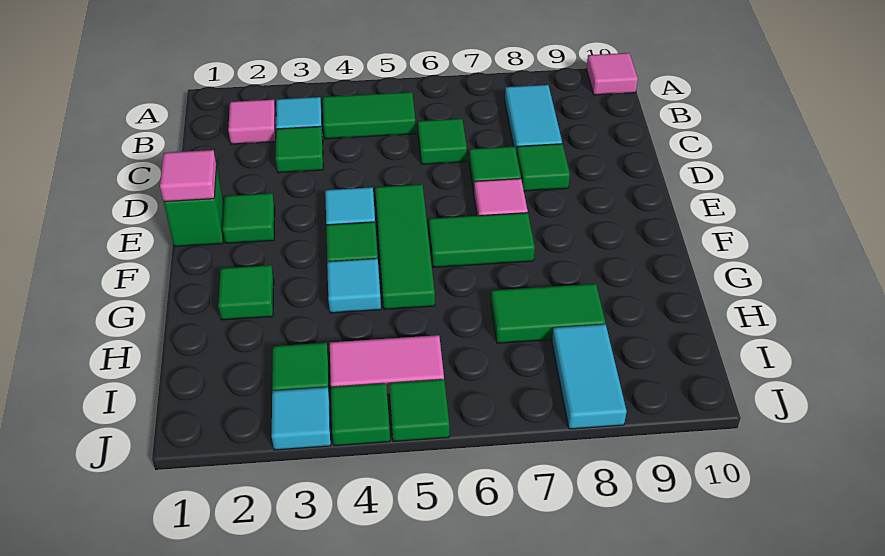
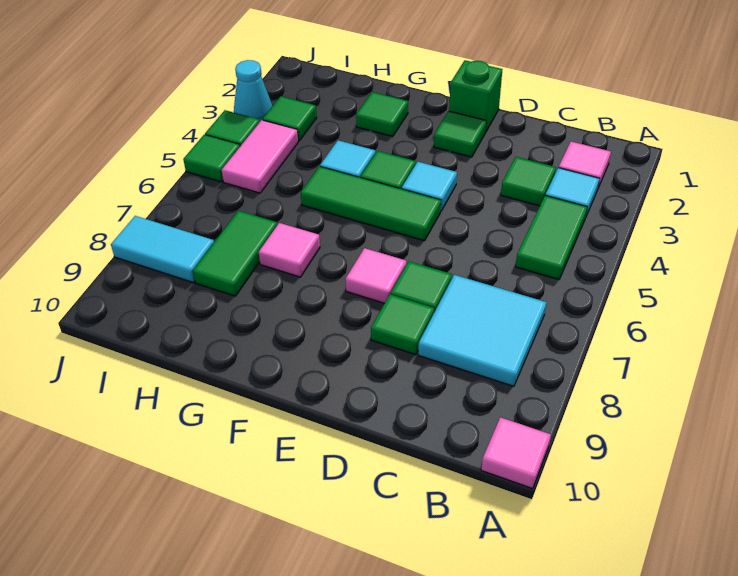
cyan tile B8:C8 level 1 -> cyan tile B7:C8 level 1
green tile C6 level 1 -> none
pink tile E1 level 2 -> pink tile G7 level 1
green tile F6:F7 level 1 -> none
cyan tile J3 level 1 -> cyan cone J3 level 1

